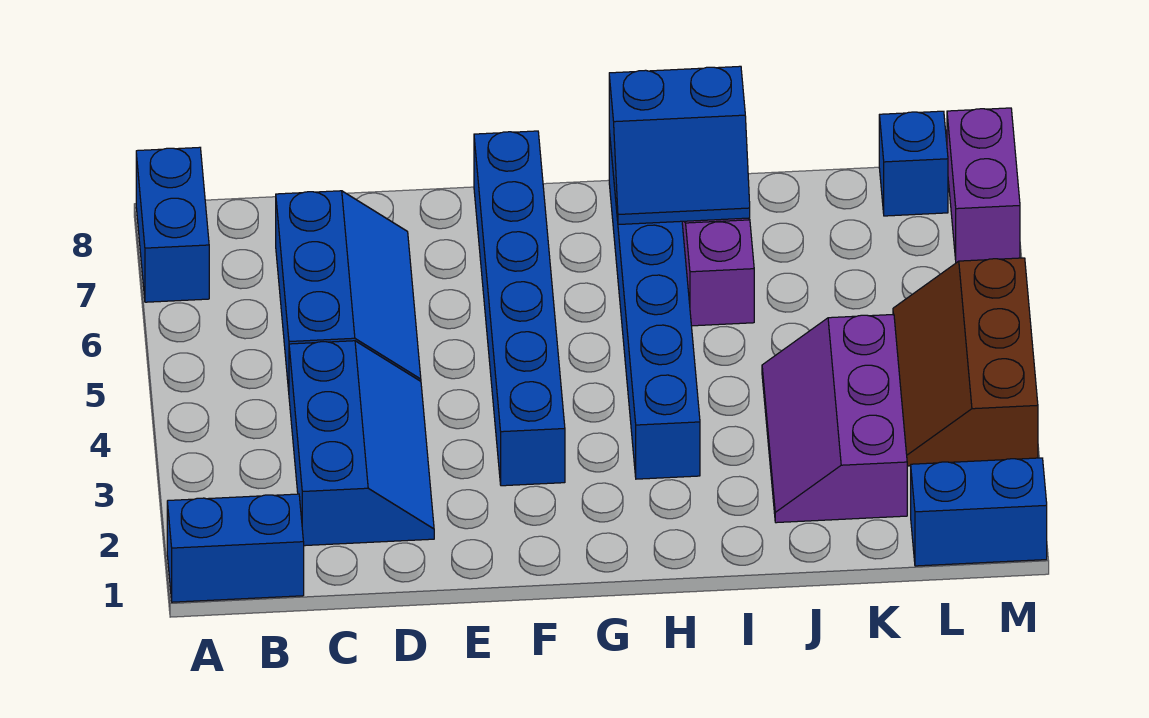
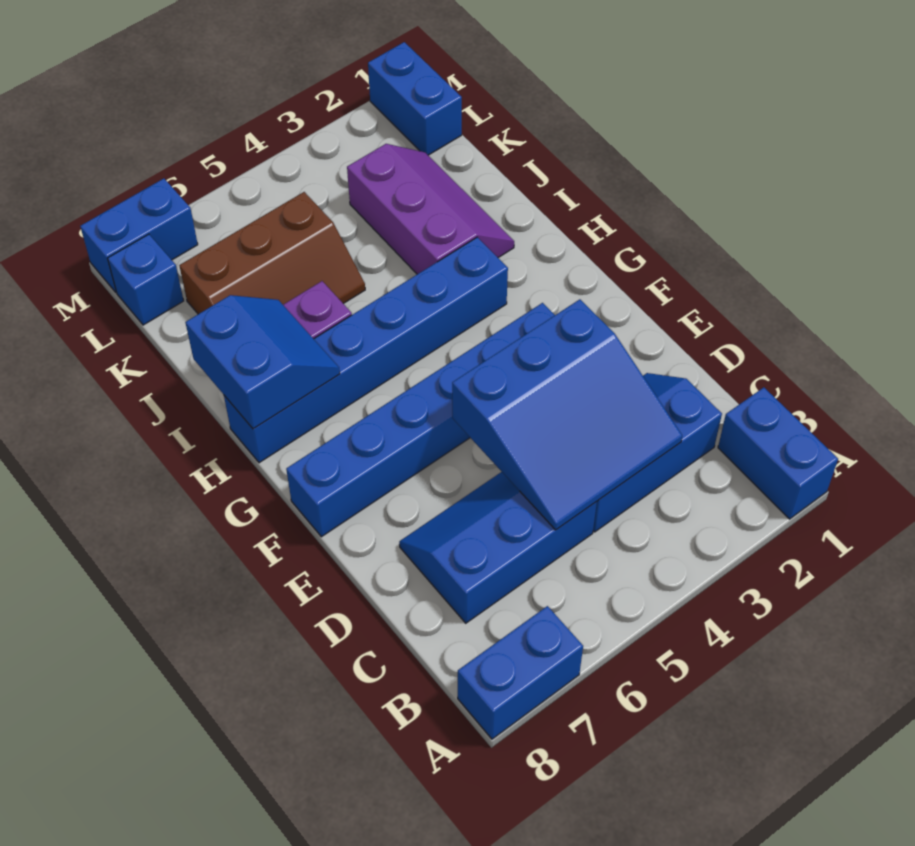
none -> blue slope C3:E5 level 2 top E
purple slope J2:K4 level 1 top K -> purple slope I2:K3 level 1 top 3
brown slope L3:M5 level 1 top M -> brown slope J5:K7 level 1 top K
purple brick M7:M8 level 1 -> blue brick M7:M8 level 1

